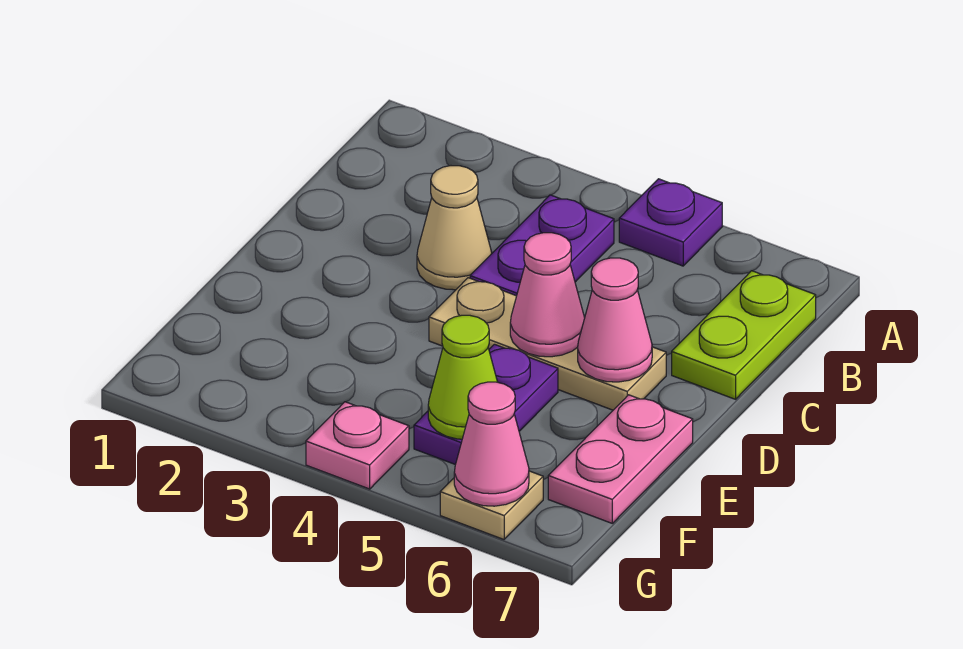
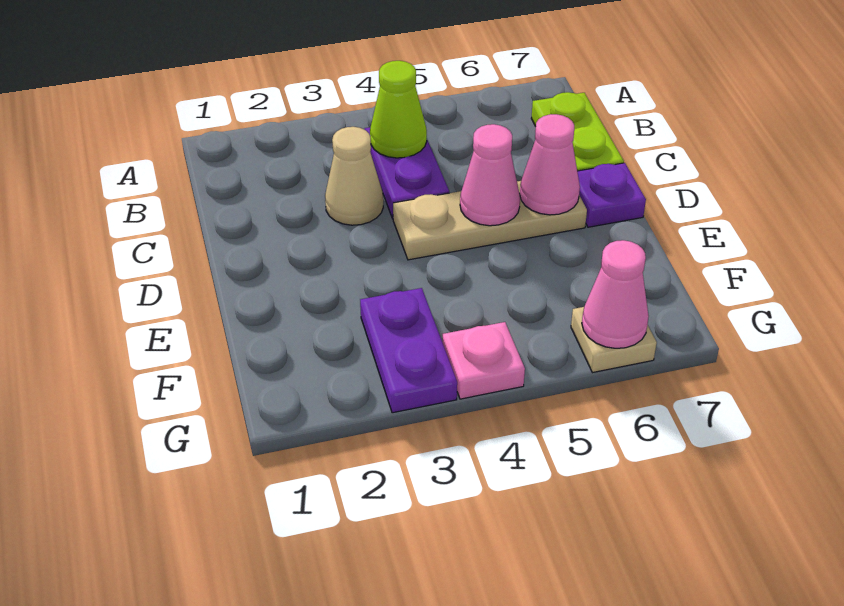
purple plate A5 level 1 -> purple plate D7 level 1
purple plate E5:F5 level 1 -> purple plate F3:G3 level 1
pink plate E7:F7 level 1 -> none
lime cone F5 level 2 -> lime cone B4 level 2

